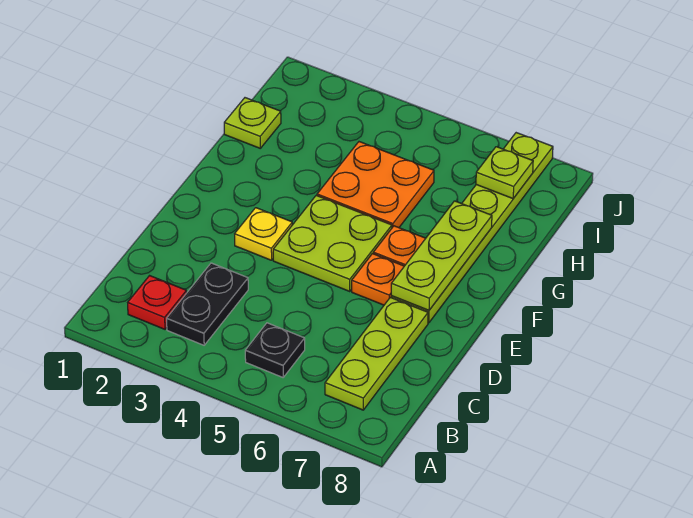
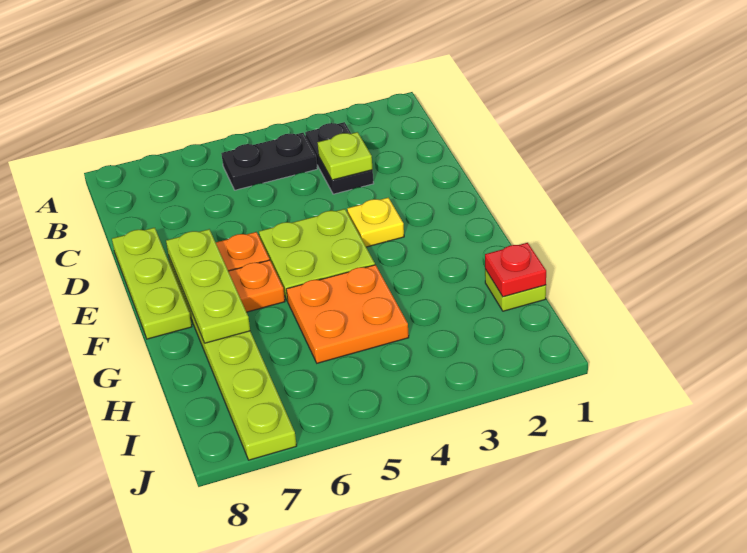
red plate B2 level 1 -> red plate H1 level 2
black plate B5 level 1 -> black plate B4:B5 level 1
lime plate B7:D7 level 1 -> lime plate D8:F8 level 1
lime plate I7 level 2 -> lime plate C3 level 2

